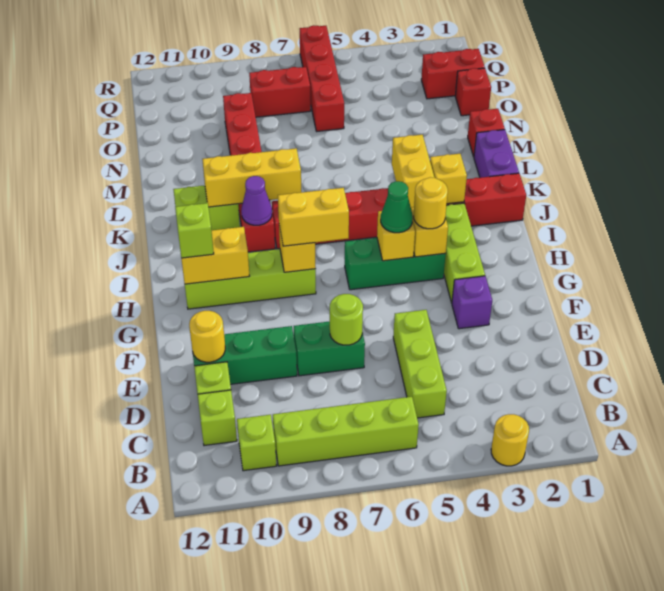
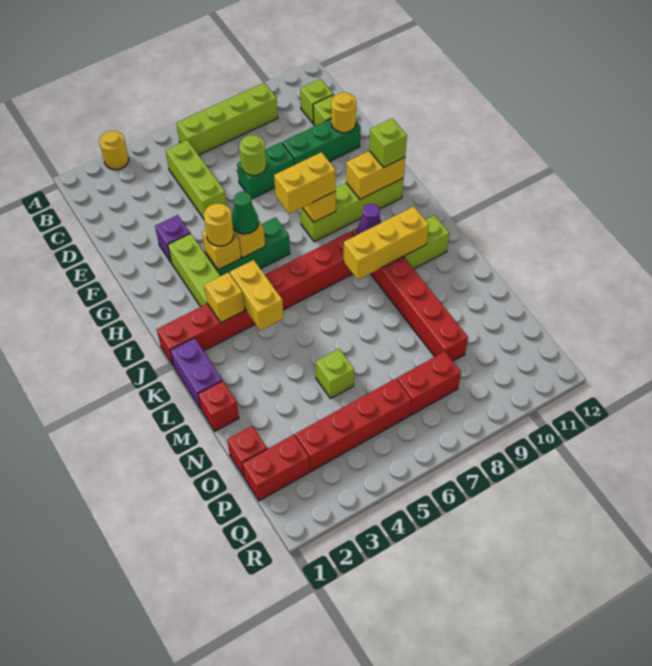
lime brick B10 level 1 -> lime brick N5 level 1
red brick O6:R6 level 1 -> red brick P3:P6 level 1

